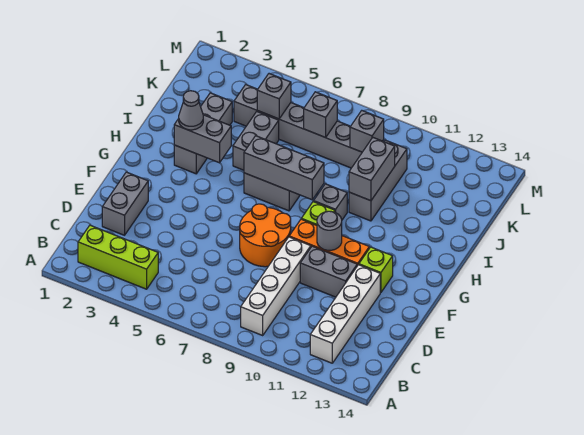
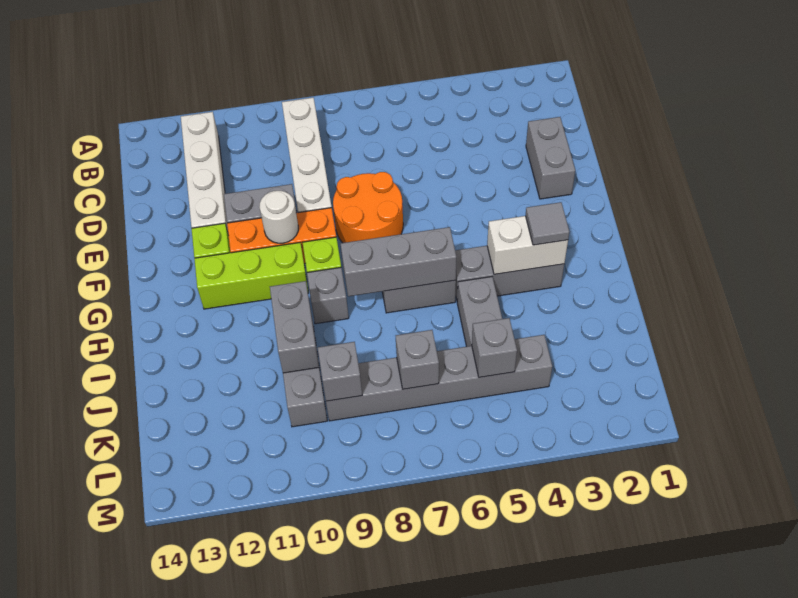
lime brick B2:B4 level 1 -> lime brick G10:G12 level 1
grey round brick F10 level 2 -> white round brick F10 level 2
grey brick H3:J3 level 1 -> grey brick H3:H5 level 1
grey brick H3:H4 level 2 -> white brick H3:H4 level 2
grey cone H3 level 3 -> grey tile H3 level 3

